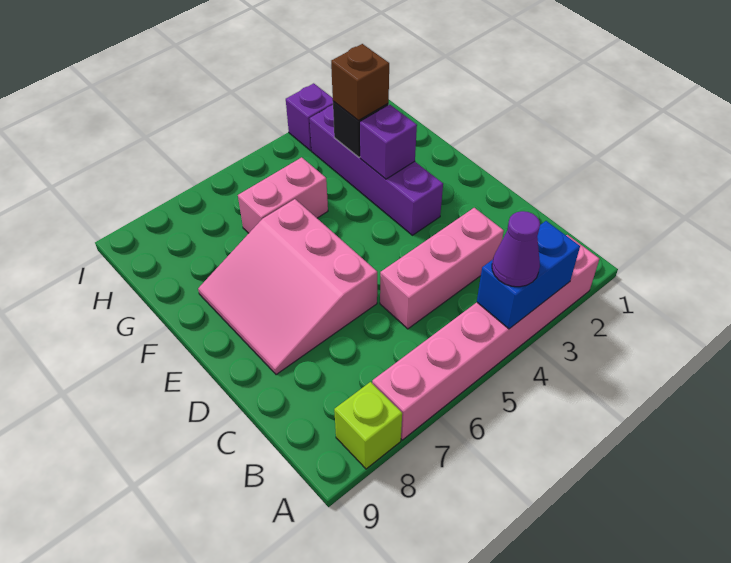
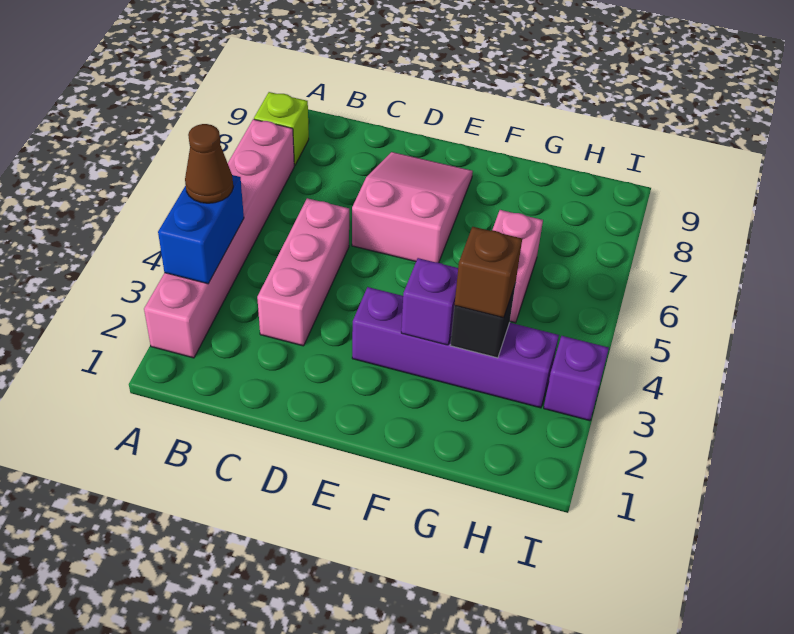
purple cone A4 level 3 -> brown cone A4 level 3
pink slope D6:F8 level 1 top 6 -> pink slope D6:E8 level 1 top 6

